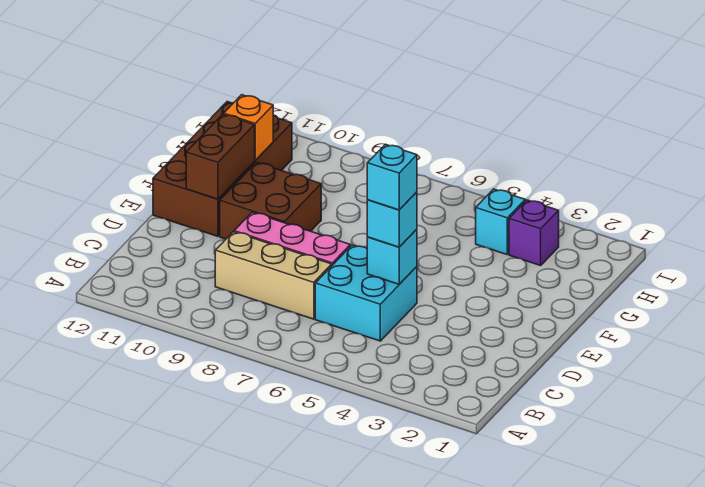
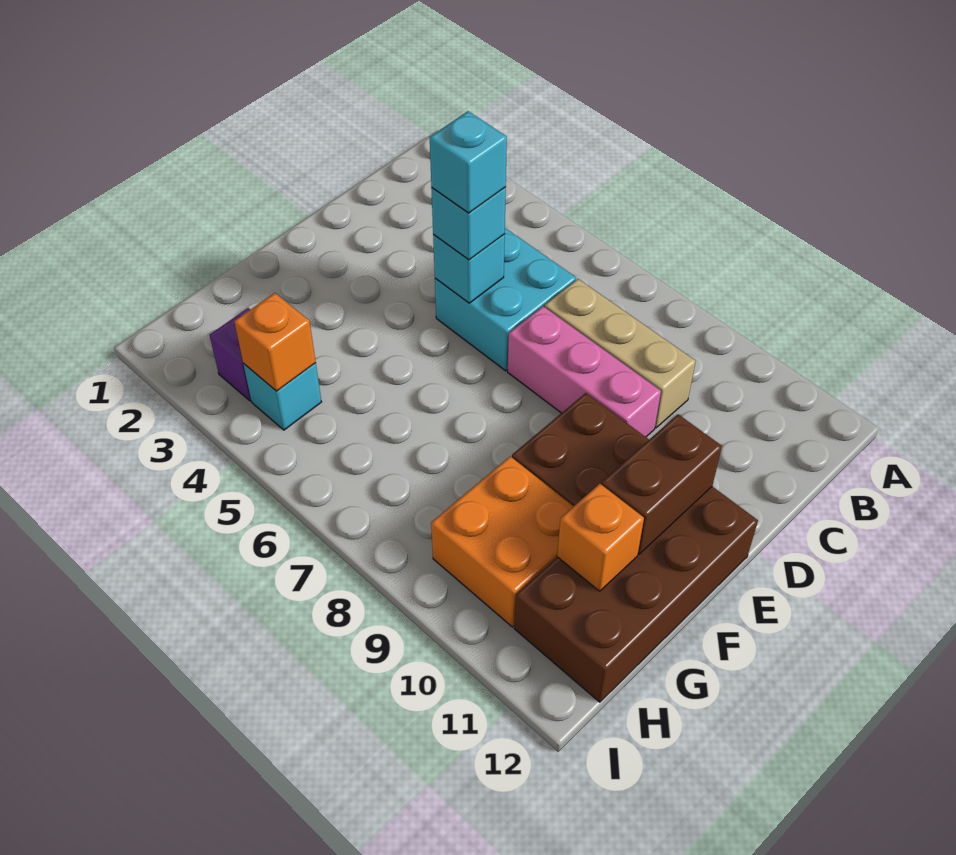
none -> orange brick G9:H10 level 1
none -> orange brick H4 level 2

